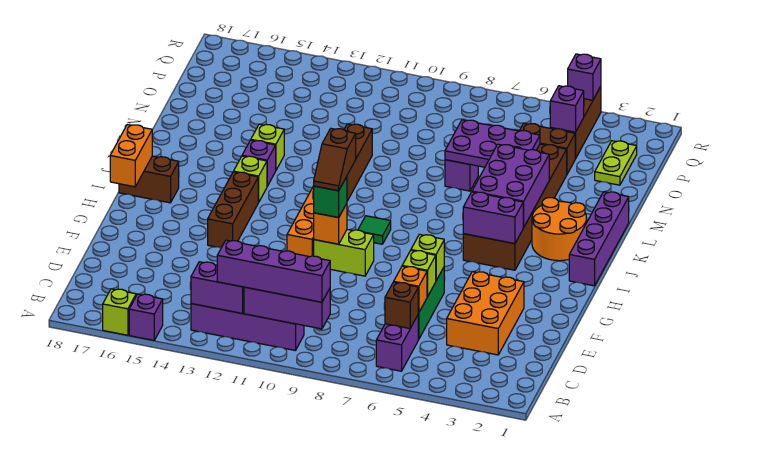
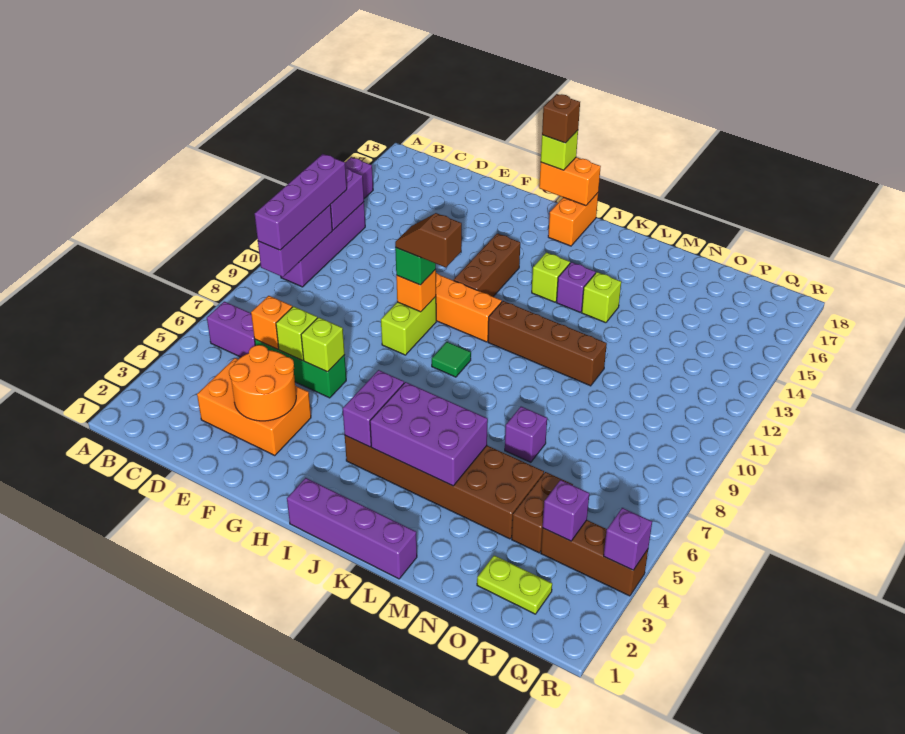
lime brick A16 level 1 -> lime brick H18 level 3
brown brick C6 level 2 -> brown brick H18 level 4
brown brick G14:I14 level 1 -> brown brick H12:H14 level 1
brown brick I17:I18 level 1 -> orange brick I17:I18 level 1
orange round brick J2:K3 level 1 -> orange round brick E3:F4 level 2
purple plate M5:N7 level 2 -> none

